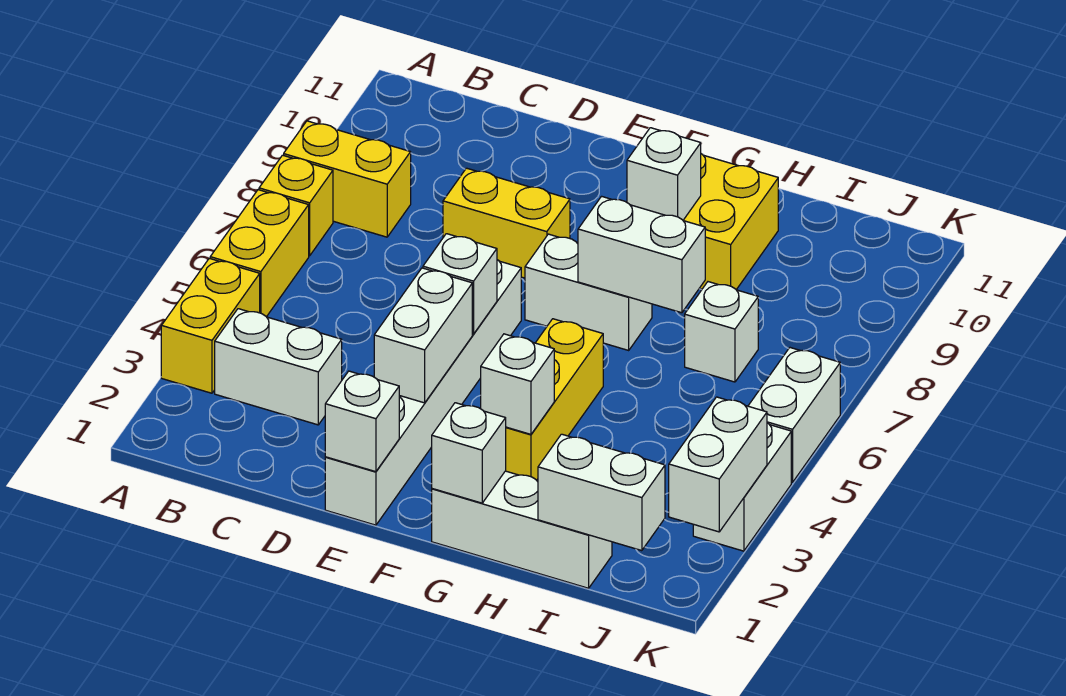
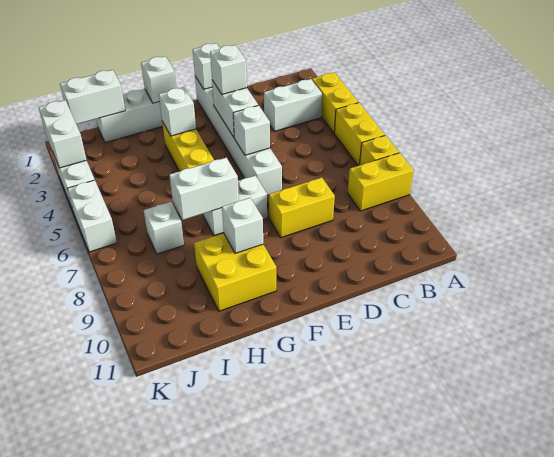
none -> white brick E3 level 3

